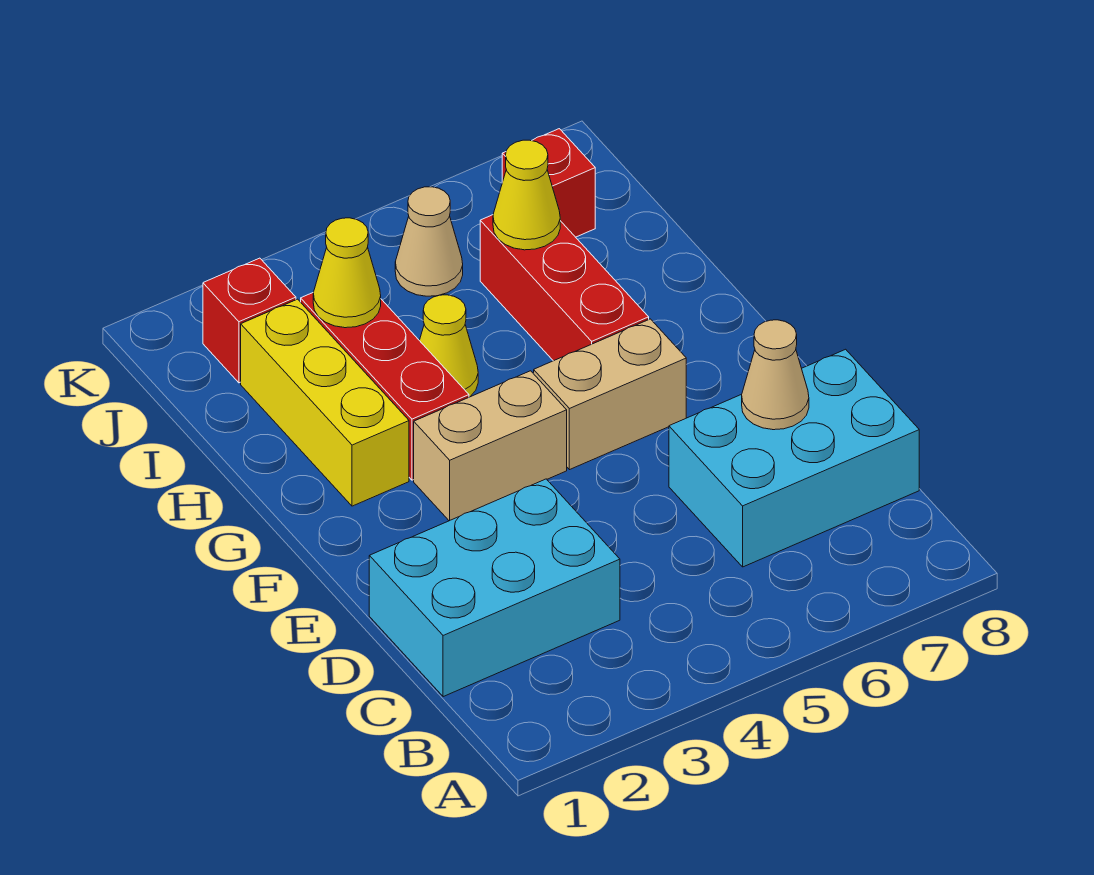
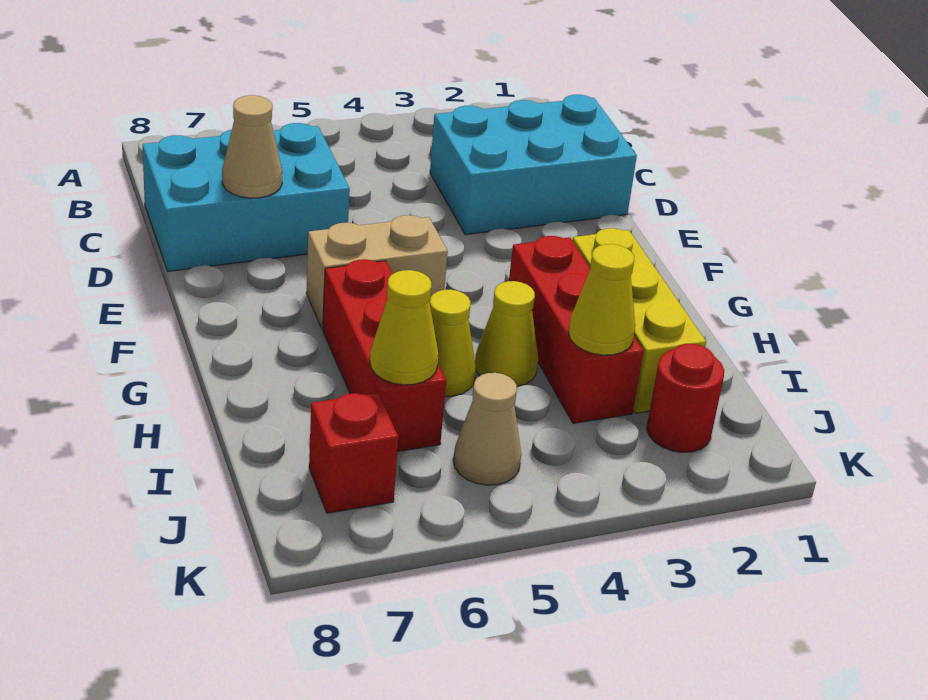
tan brick F3:F4 level 1 -> none
none -> yellow cone H5 level 1
red brick J2 level 1 -> red round brick J2 level 1

